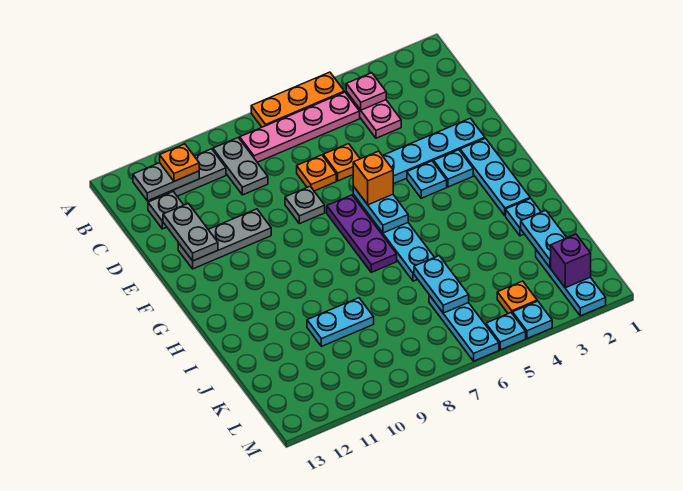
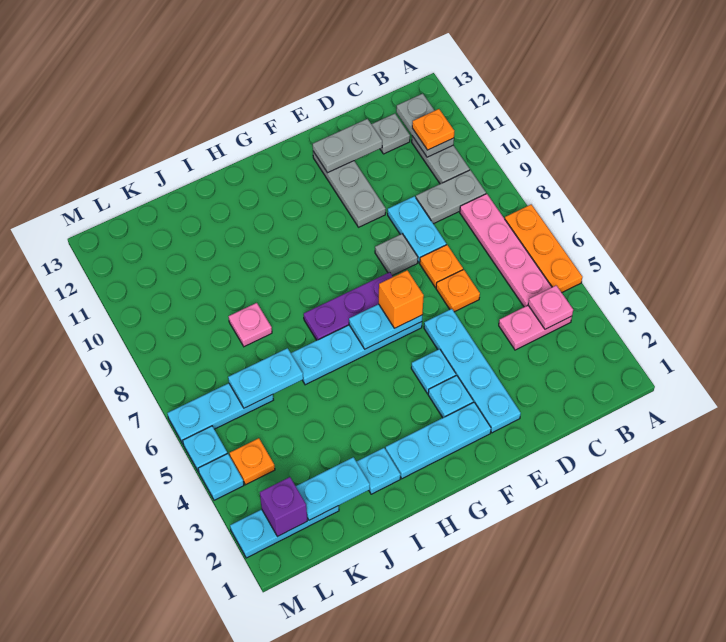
none -> pink plate J8 level 1
cyan plate J9:J10 level 1 -> cyan plate D8:D9 level 1

